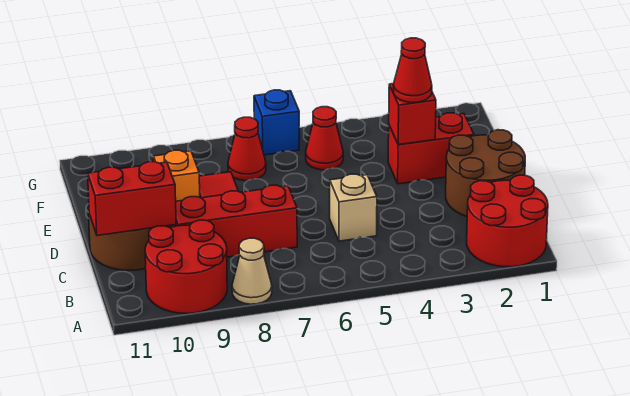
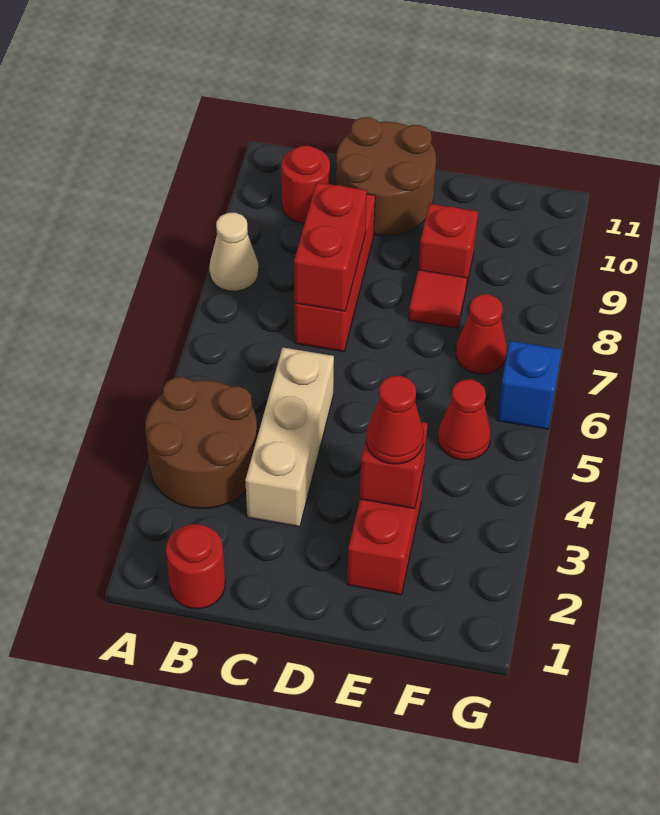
red round brick A1:B2 level 1 -> red round brick B1 level 1
red round brick A9:B10 level 1 -> red round brick B10 level 1
brown round brick C1:D2 level 1 -> brown round brick A3:B4 level 1
tan brick C5 level 1 -> tan brick C3:C5 level 1
red brick C10:C11 level 2 -> red brick C7:C8 level 2
orange brick E9 level 1 -> red brick E9 level 1

